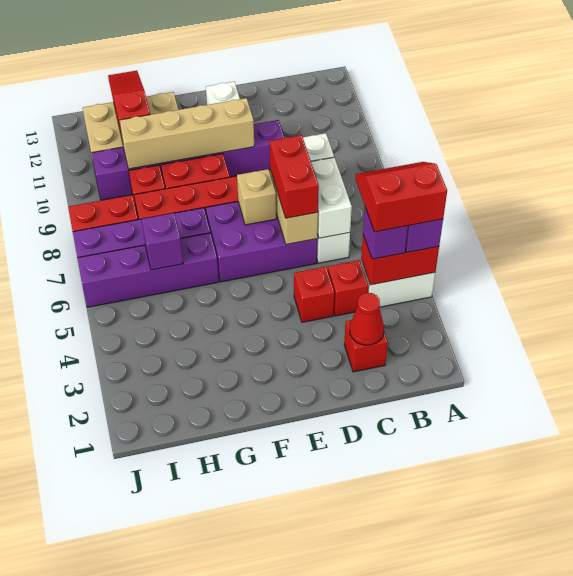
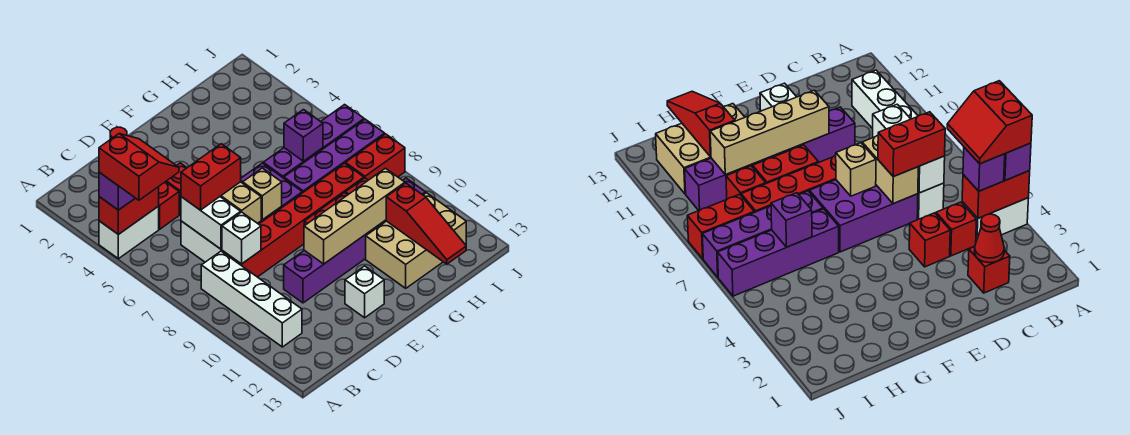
red slope A4:B5 level 4 top 4 -> red slope A4:B5 level 4 top A
none -> white brick B8:B11 level 1
red brick D6:D7 level 3 -> red brick C6:D6 level 3

